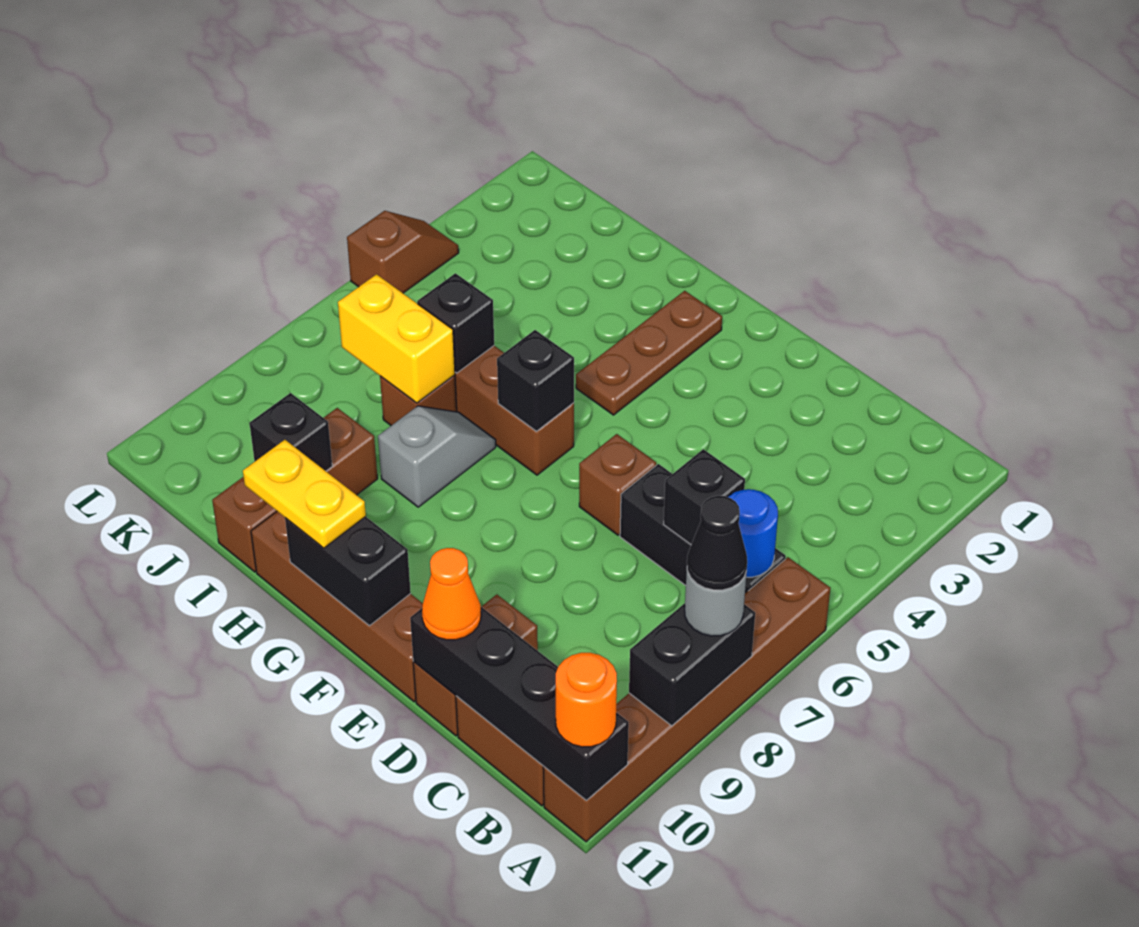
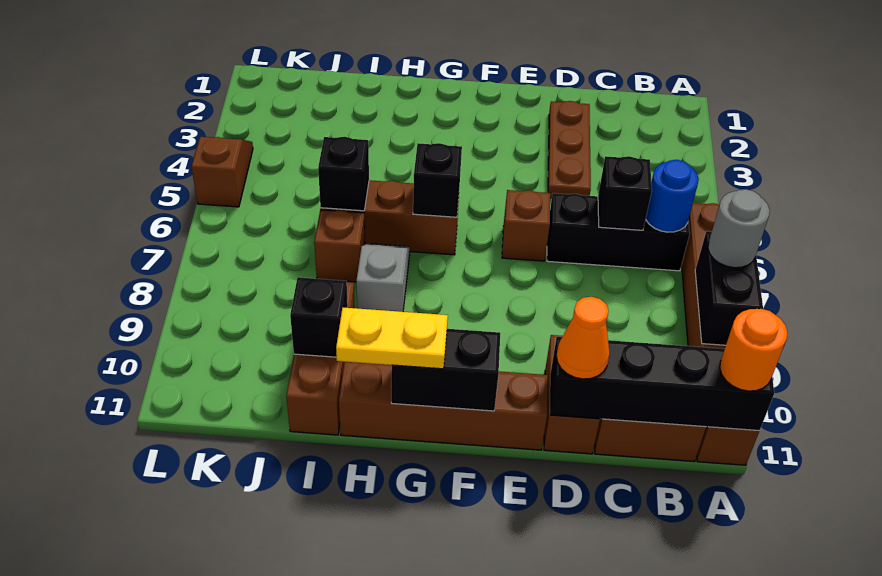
black cone A8 level 4 -> none
brown plate G2:G4 level 1 -> brown plate D2:D4 level 1
yellow brick I7:J7 level 2 -> none

